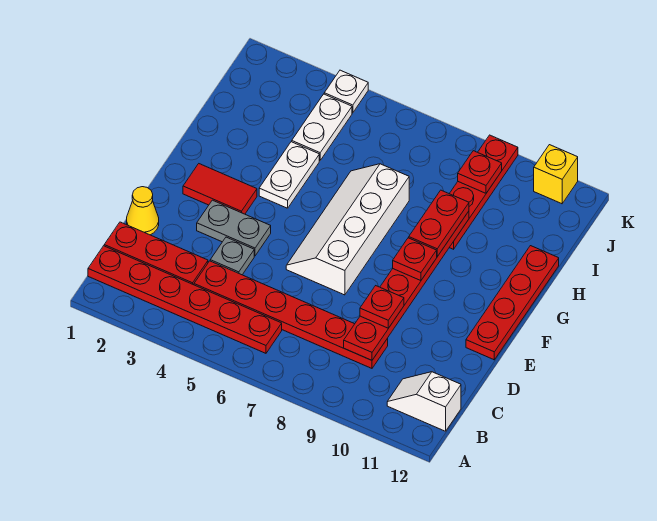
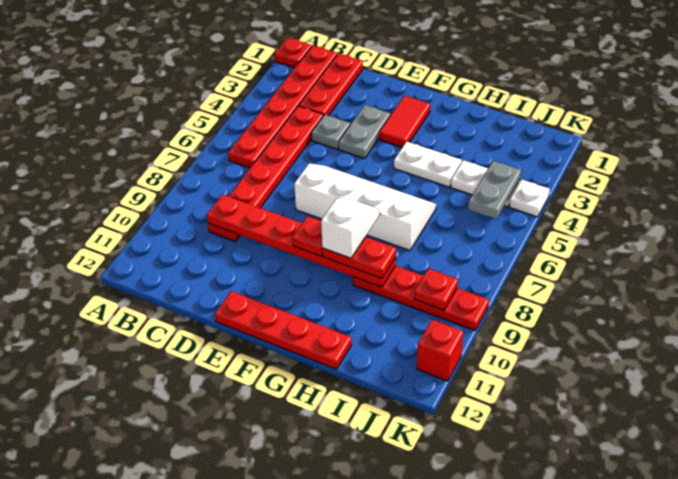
white slope B11:B12 level 1 top 12 -> white slope G8:G9 level 4 top 9
yellow cone D1 level 1 -> none
red plate D9 level 3 -> red plate A1 level 1
none -> grey plate J4:J5 level 2
yellow brick K11 level 1 -> red brick K11 level 1

